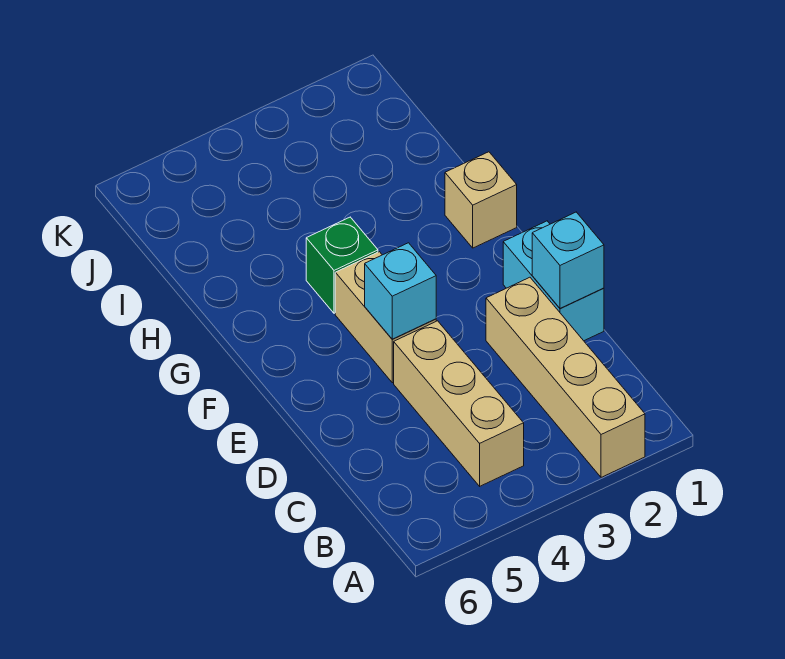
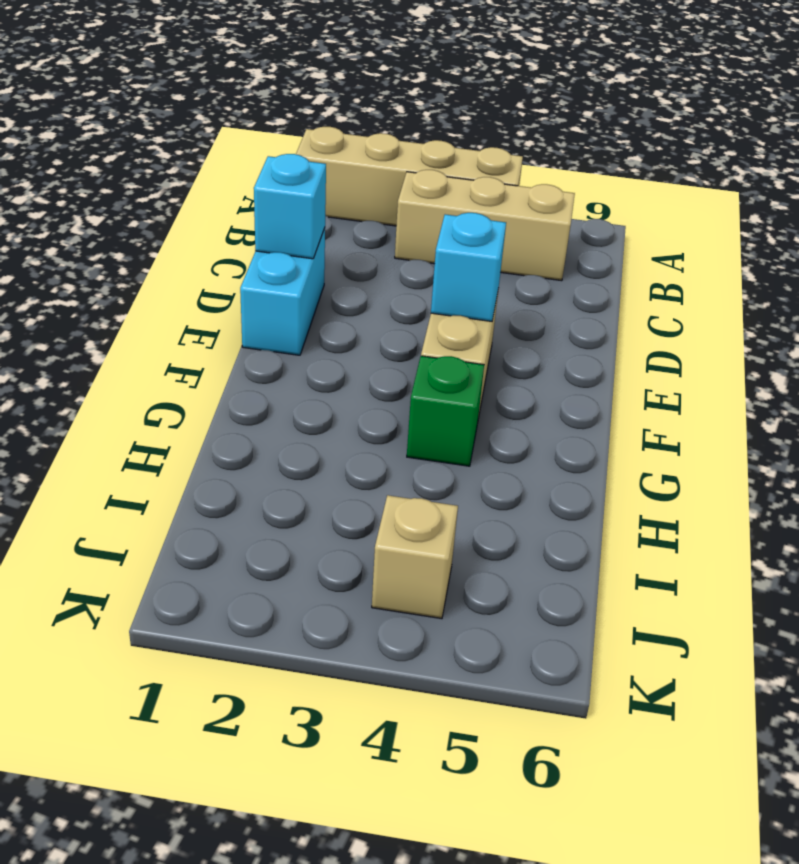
tan brick A2:D2 level 1 -> tan brick A1:A4 level 1
tan brick B4:D4 level 1 -> tan brick B3:B5 level 1
tan brick G1 level 1 -> tan brick J4 level 1

